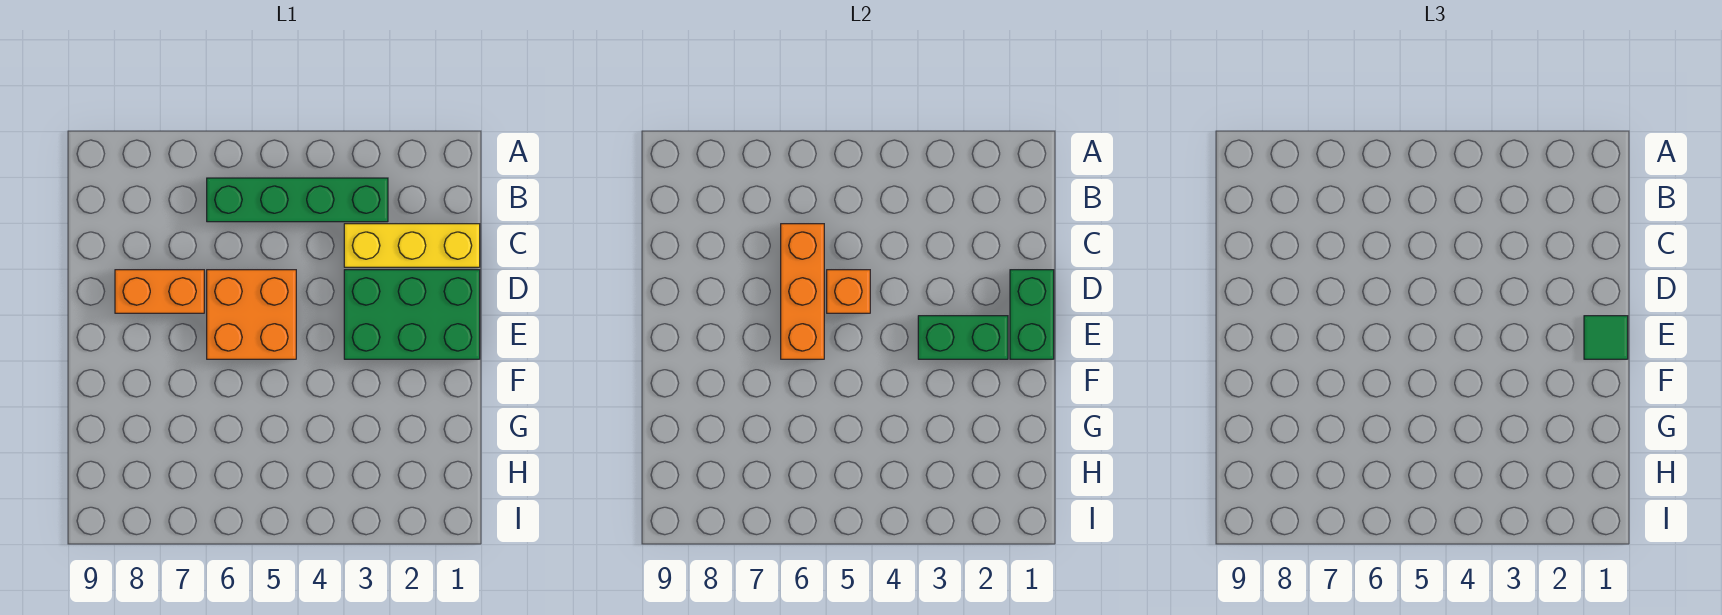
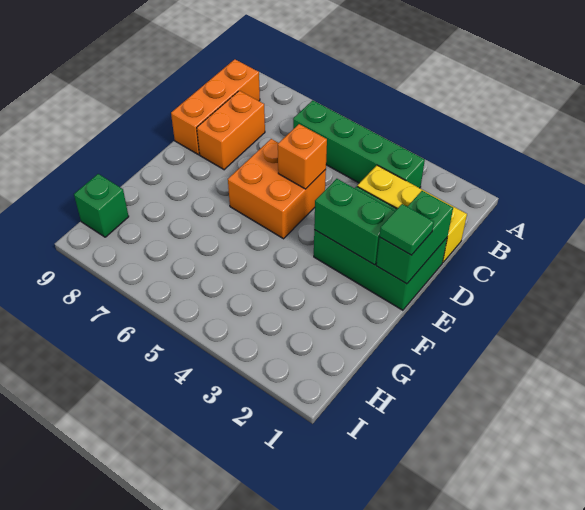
orange brick C6:E6 level 2 -> orange brick B9:D9 level 1
orange brick D7:D8 level 1 -> orange brick C8:D8 level 1
none -> green brick H9 level 1

